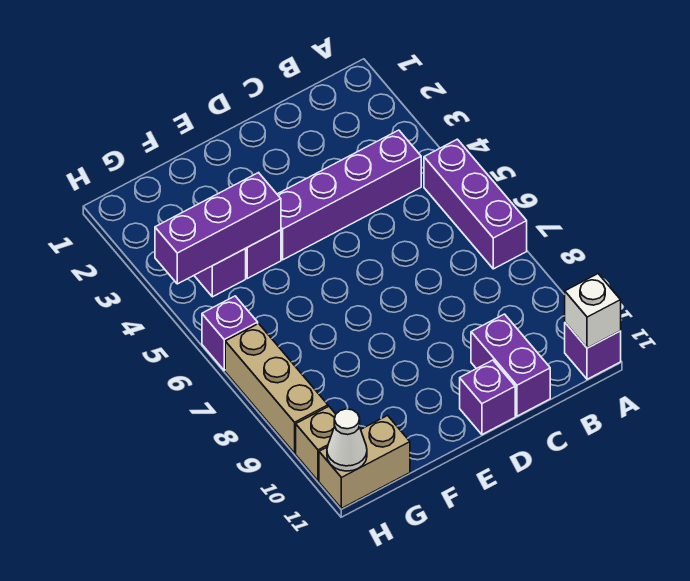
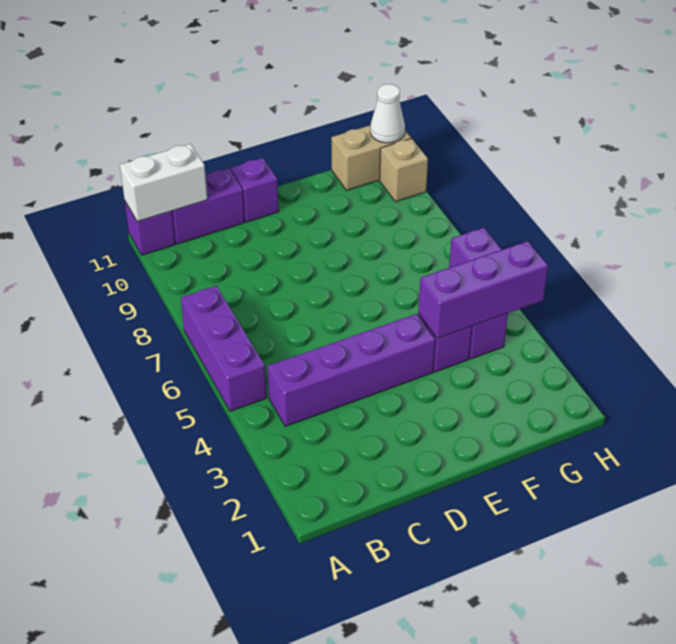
white brick A11 level 2 -> white brick A11:B11 level 2
purple brick C10:C11 level 1 -> purple brick B11:C11 level 1
tan brick H7:H9 level 1 -> none

